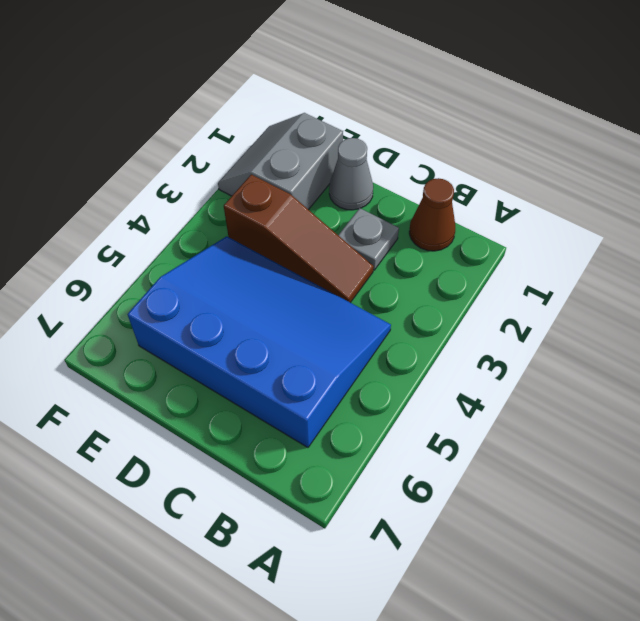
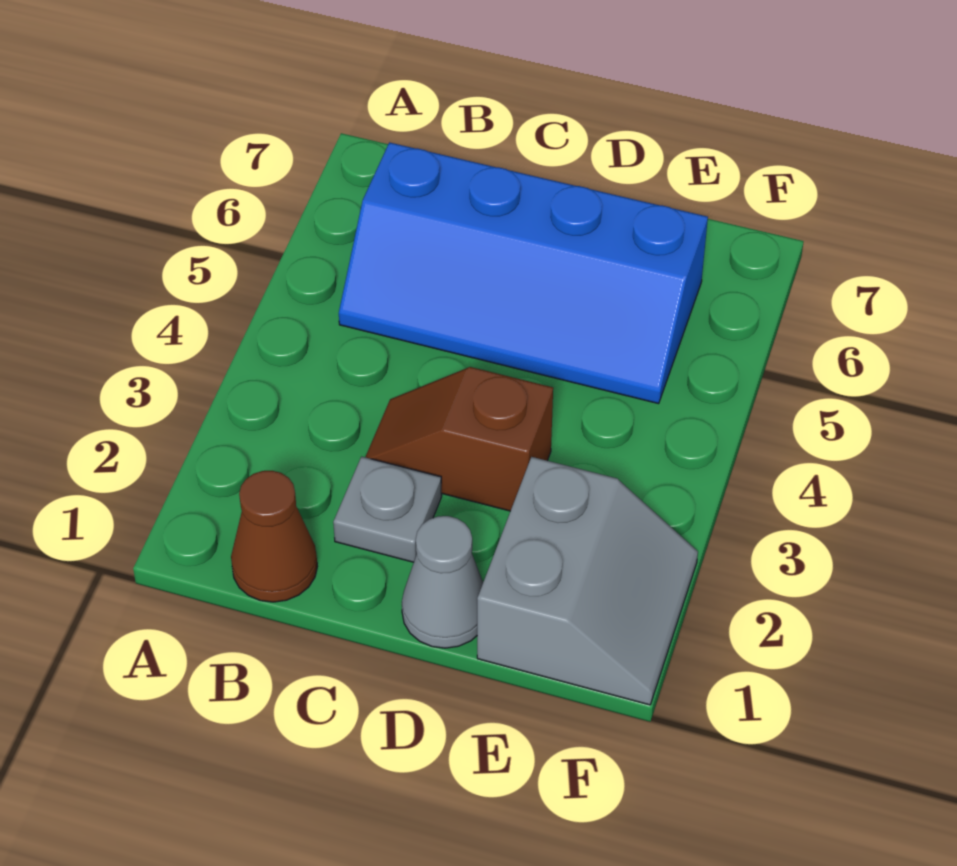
blue slope B4:E6 level 1 top 6 -> blue slope B5:E6 level 1 top 6
brown slope C3:E3 level 1 top E -> brown slope C3:D3 level 1 top D

